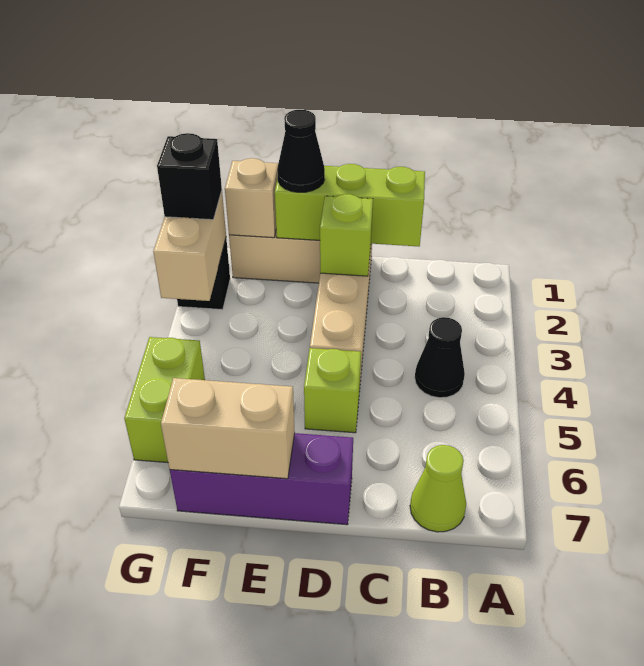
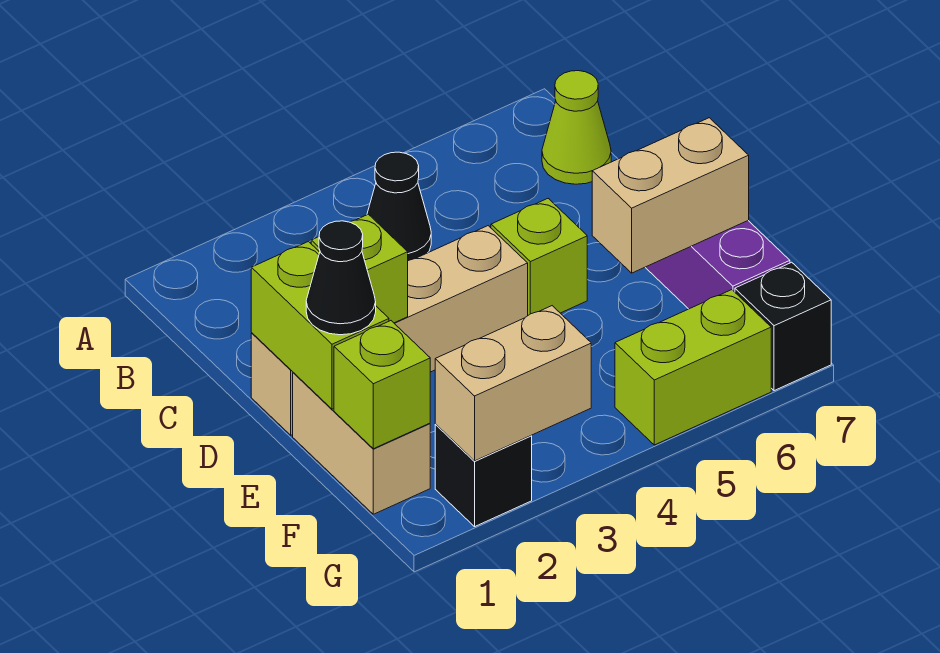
lime brick C1:E1 level 2 -> lime brick D1:E1 level 2
tan brick E7:F7 level 2 -> tan brick E6:E7 level 2
tan brick F1 level 2 -> lime brick F1 level 2
black brick G2 level 3 -> black brick G7 level 1

